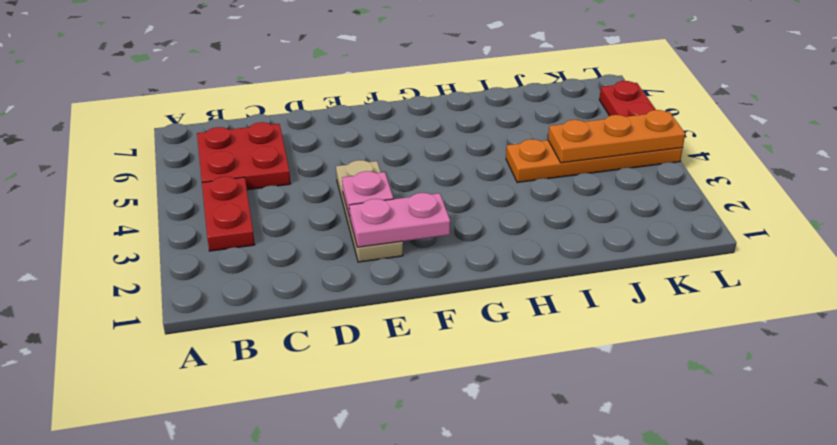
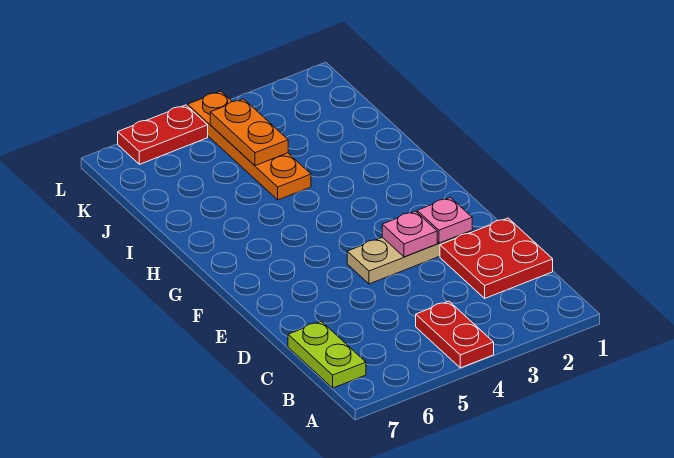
red plate B3:B4 level 1 -> red plate A4:B4 level 1
red plate B5:C6 level 1 -> red plate C1:D2 level 1
none -> lime plate B7:C7 level 1
pink plate E2:F2 level 2 -> pink plate E2 level 2
orange plate J4:L4 level 2 -> orange plate J4:K4 level 2

